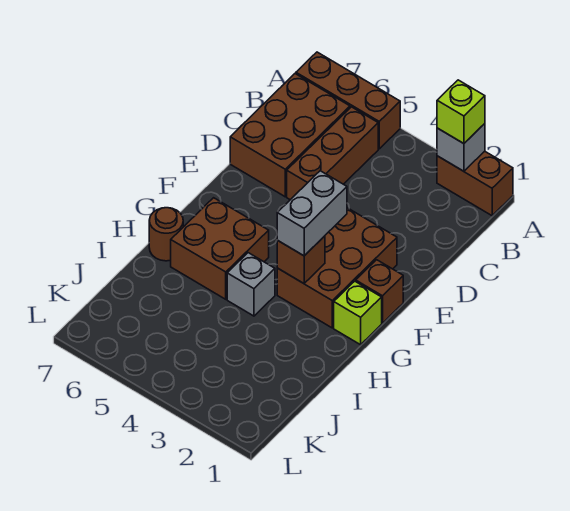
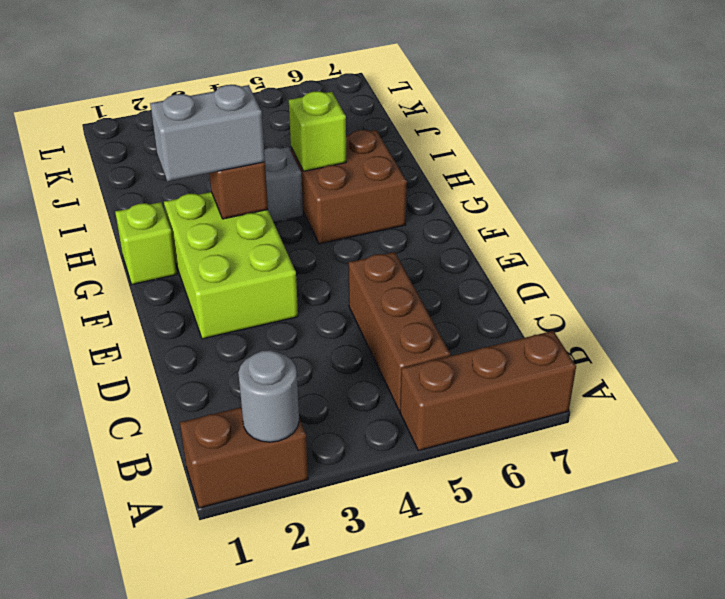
grey brick A2 level 2 -> grey round brick A2 level 2
lime brick A2 level 3 -> lime brick H5 level 2
brown brick B6:D7 level 1 -> none
brown brick E2:G3 level 1 -> lime brick E2:G3 level 1
brown brick F1 level 1 -> none
grey brick F3:G3 level 3 -> grey brick G2:G3 level 3
brown round brick H7 level 1 -> none

